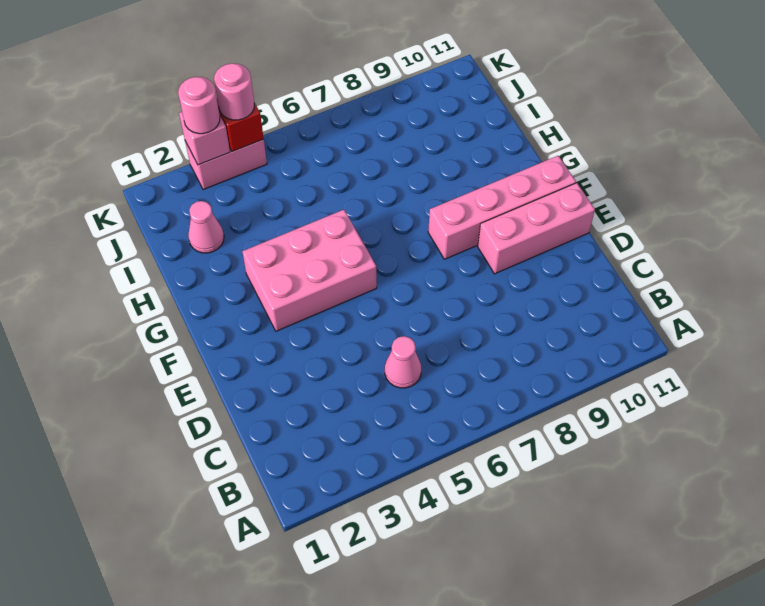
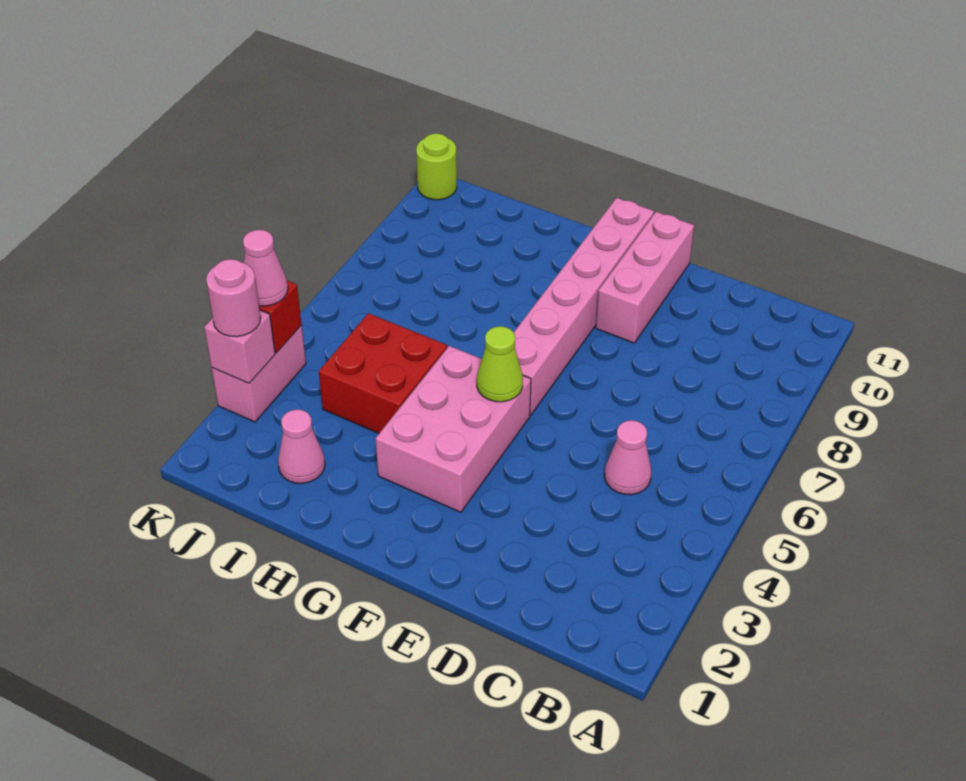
none -> lime cone F5 level 2
pink brick F8:F11 level 1 -> pink brick F6:F11 level 1
none -> red brick H4:I5 level 1
pink round brick K4 level 3 -> pink cone K4 level 3
none -> lime round brick K11 level 1

